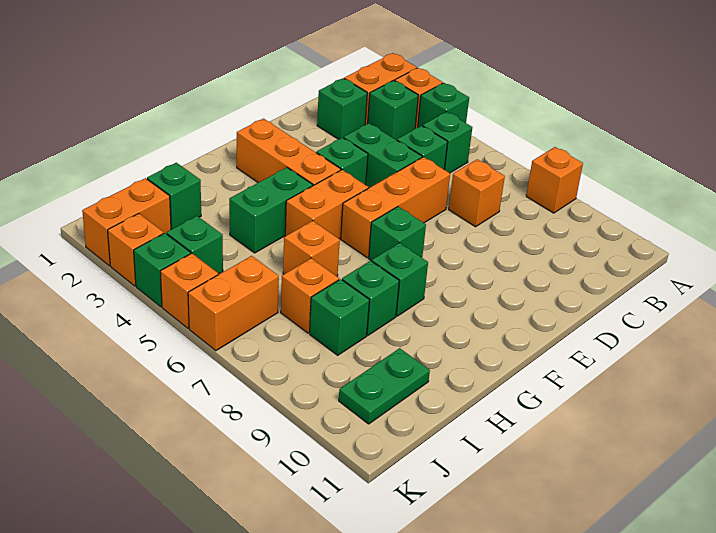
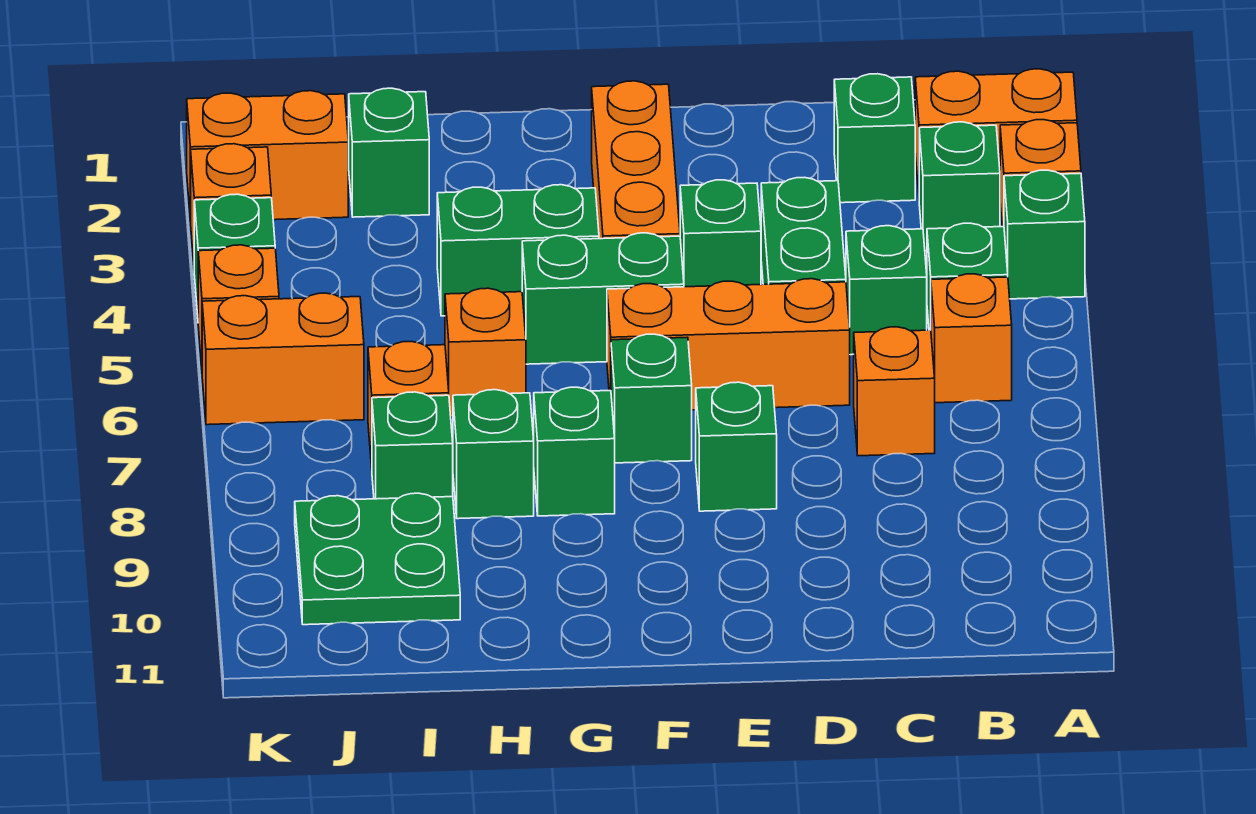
orange brick A8 level 1 -> orange brick B6 level 1
orange brick F5:G5 level 1 -> green brick F5:G5 level 1
green plate I10:J10 level 1 -> green plate I9:J10 level 1
green brick J4 level 1 -> green brick E8 level 1

